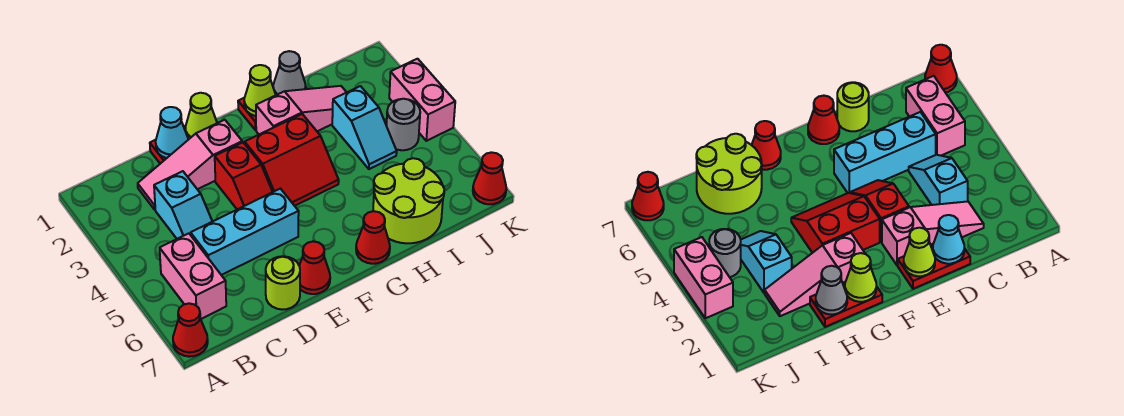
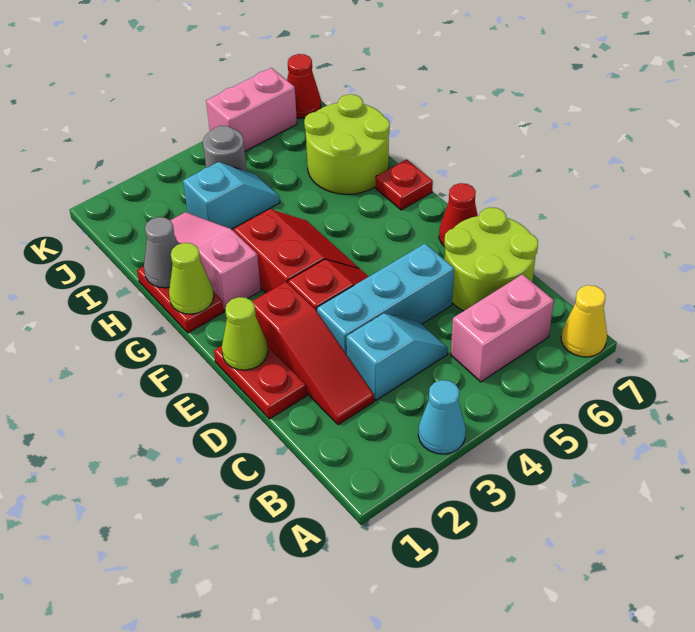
red cone A7 level 1 -> yellow cone A7 level 1
pink slope C2:E2 level 1 top E -> red slope C2:E2 level 1 top E
cyan brick C5:E5 level 1 -> cyan brick D3:D5 level 1
cyan cone D1 level 2 -> cyan cone A3 level 1
lime round brick D7 level 1 -> lime round brick C6:D7 level 1
red cone G7 level 1 -> red plate G7 level 1
pink brick K3:K4 level 1 -> pink brick K5:K6 level 1

